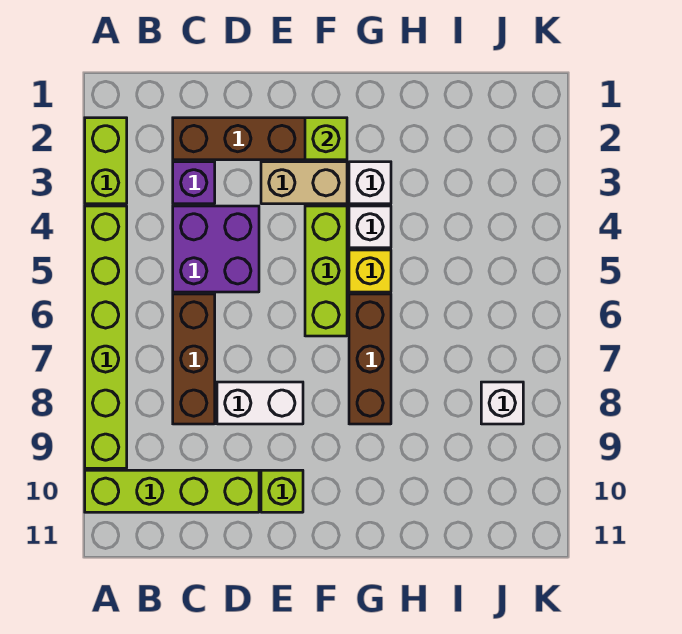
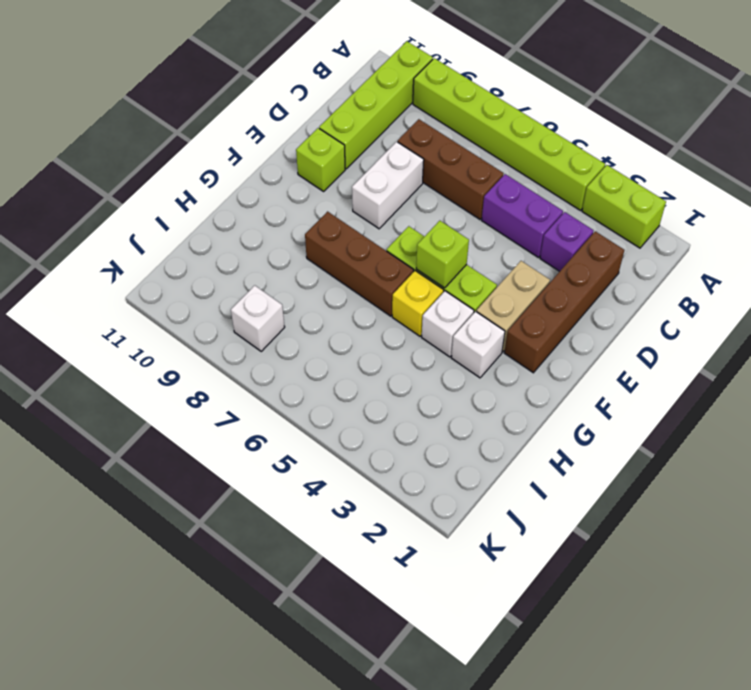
purple brick C4:D5 level 1 -> purple brick C4:C5 level 1
lime brick F2 level 2 -> lime brick F5 level 2

